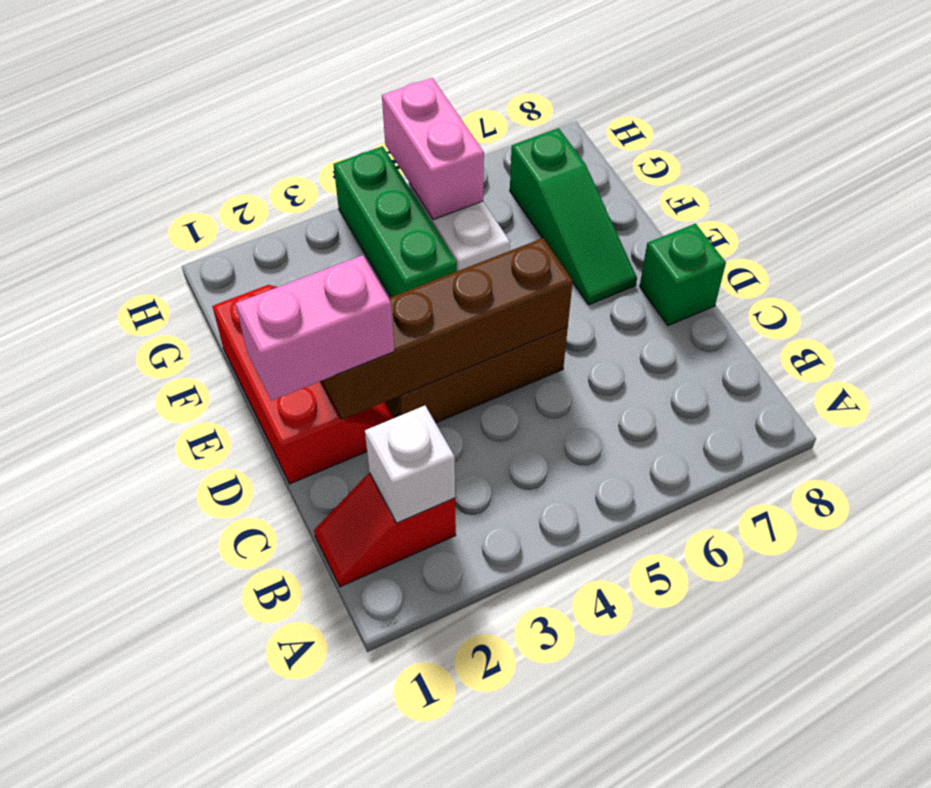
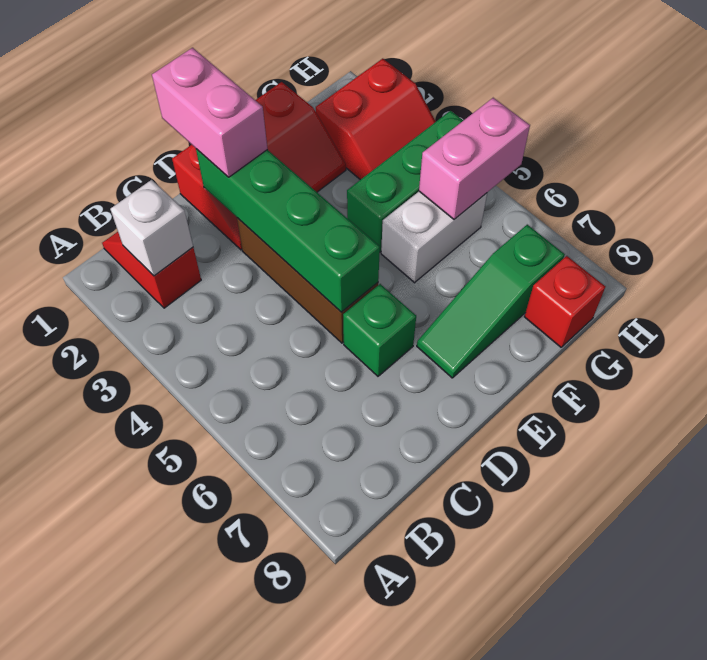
brown brick D2:D5 level 2 -> green brick D2:D5 level 2
green brick D8 level 1 -> green brick D6 level 1
none -> red slope G2:H3 level 1 top 2
none -> red brick G8 level 1

